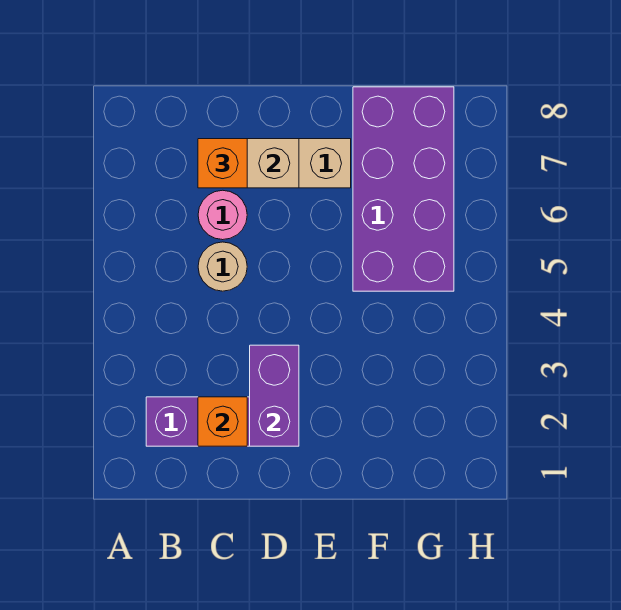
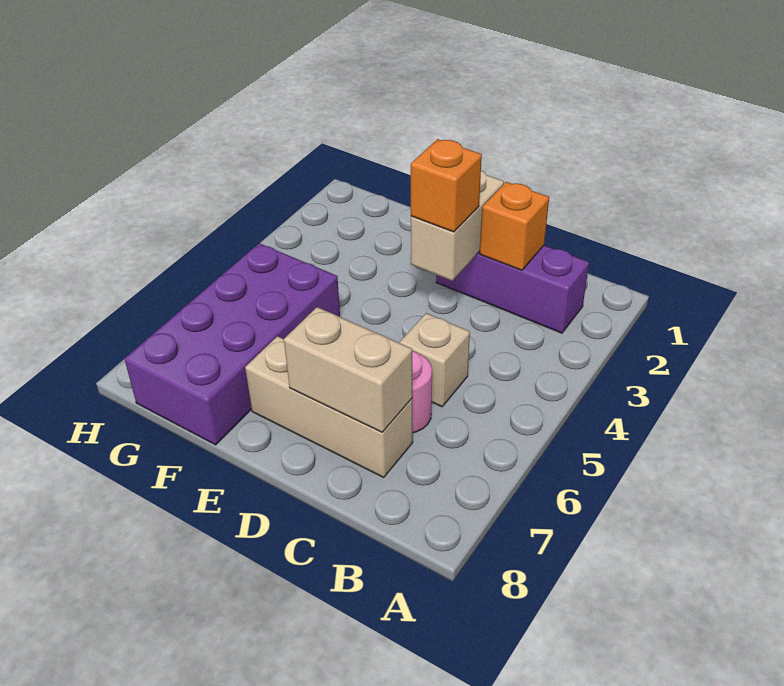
tan round brick C5 level 1 -> tan brick C5 level 1
orange brick C7 level 3 -> orange brick D3 level 3
purple brick D2:D3 level 2 -> tan brick D2:D3 level 2

